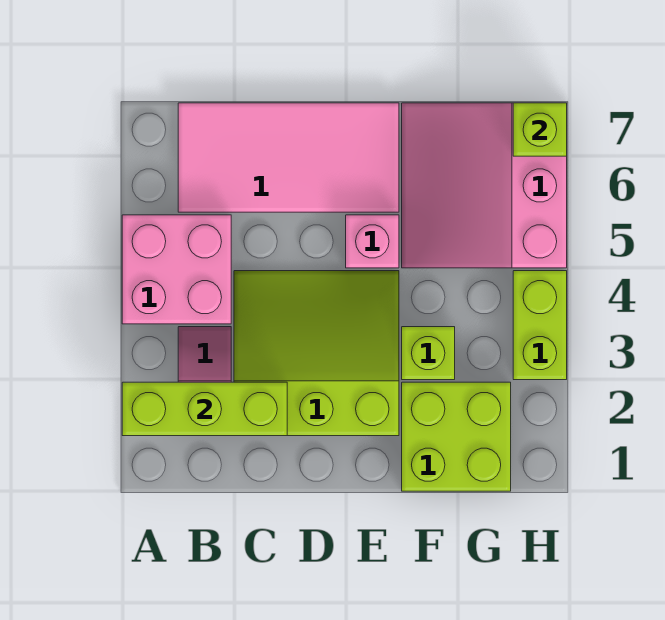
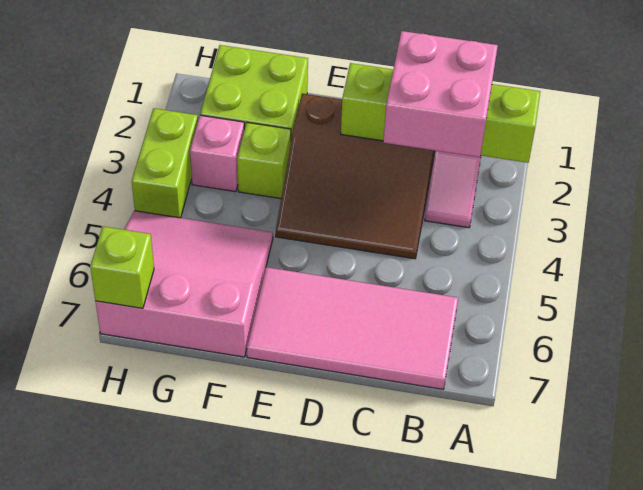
lime brick A2:C2 level 2 -> lime brick A2:D2 level 2
pink brick A4:B5 level 1 -> pink brick B2:C3 level 3
lime slope C2:E4 level 1 top 2 -> brown slope C2:E4 level 1 top 2
pink brick E5 level 1 -> pink brick G3 level 1
pink slope F5:H7 level 1 top H -> pink slope F5:H7 level 1 top 7

